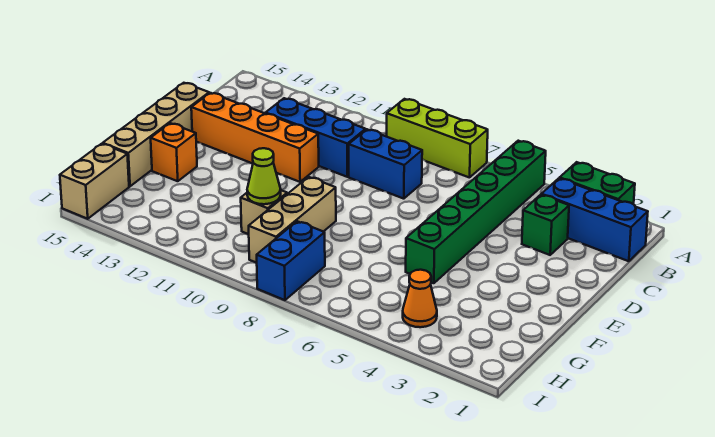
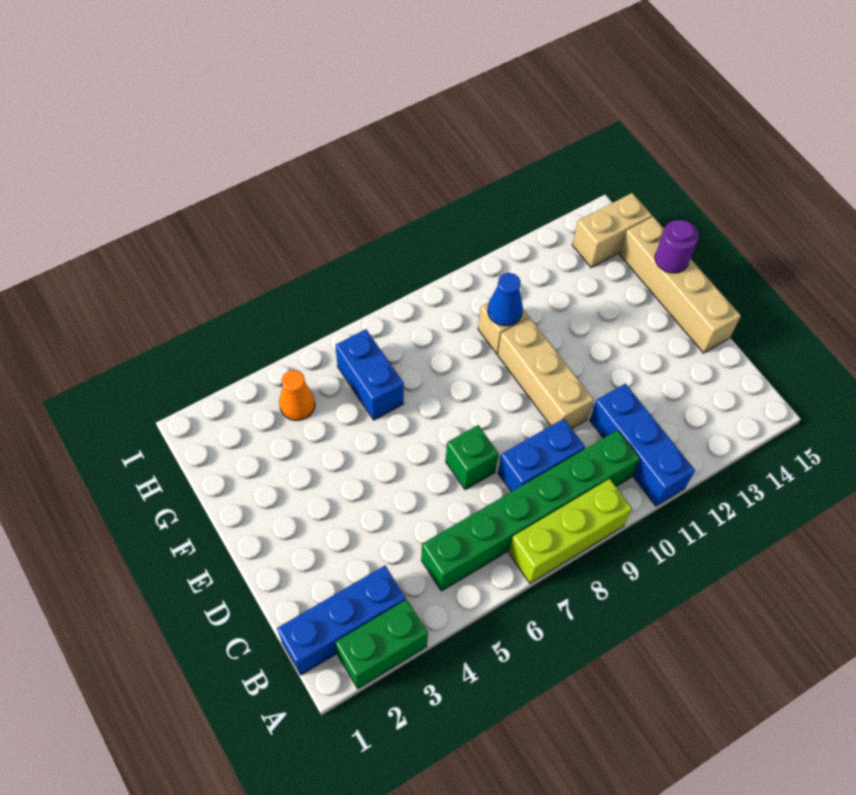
green brick A5:F5 level 1 -> green brick B5:B10 level 1
green brick C3 level 1 -> green brick D7 level 1
blue brick C10:C12 level 1 -> blue brick A11:C11 level 1
orange brick D11:D14 level 1 -> none
tan brick F9:H9 level 1 -> tan brick D10:F10 level 1
orange brick F14 level 1 -> none
none -> purple round brick F15 level 2
lime cone G10 level 2 -> blue cone G10 level 2
blue brick H8:I8 level 1 -> blue brick G6:H6 level 1
tan brick H15:I15 level 1 -> tan brick H14:H15 level 1

